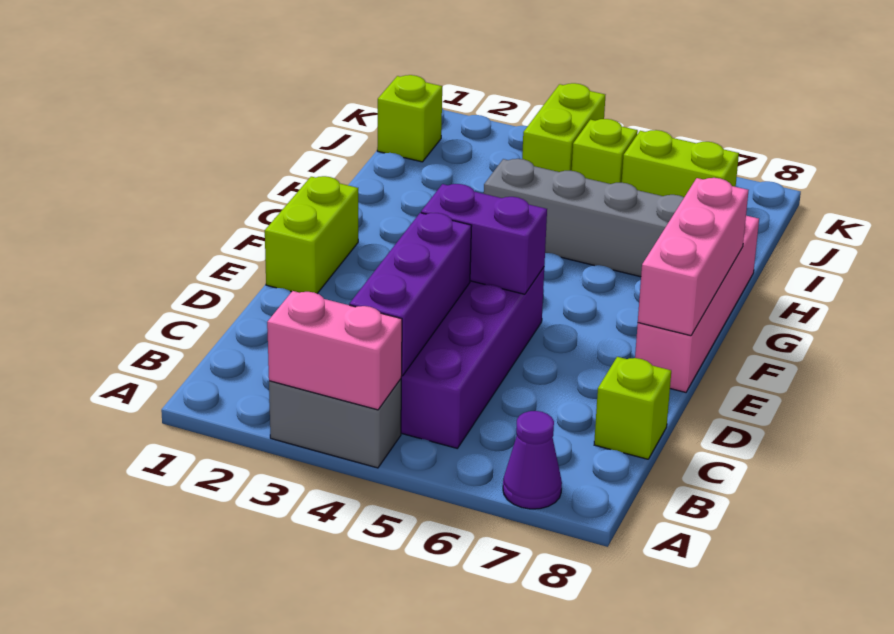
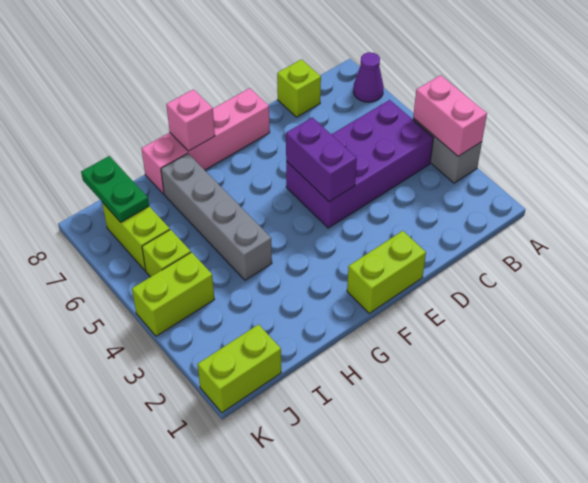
purple brick B4:D4 level 2 -> none
pink brick E8:G8 level 2 -> pink brick G8 level 2
lime brick J1 level 1 -> lime brick J1:K1 level 1
none -> green plate J7:J8 level 2

